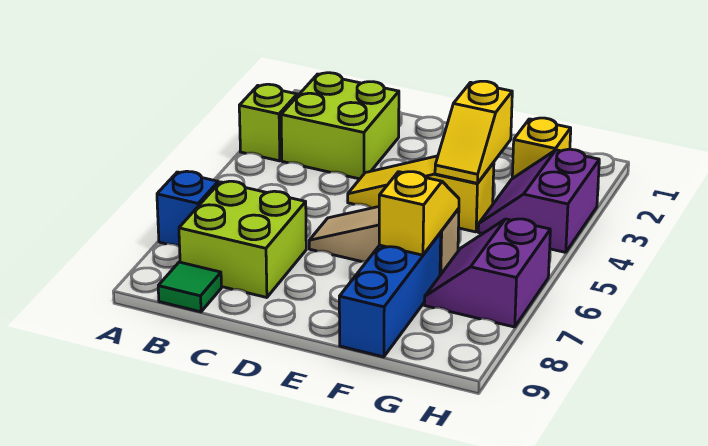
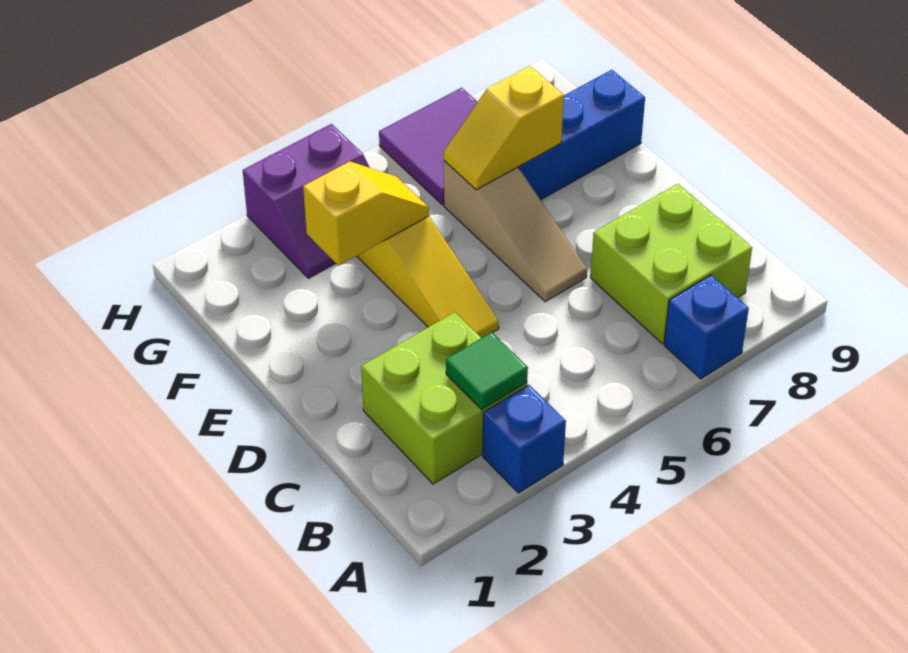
lime brick A3 level 1 -> blue brick A3 level 1
green tile B9 level 1 -> green tile B3 level 2
yellow brick G2 level 1 -> none
purple slope G6:H7 level 1 top H -> purple tile G6:H7 level 1

